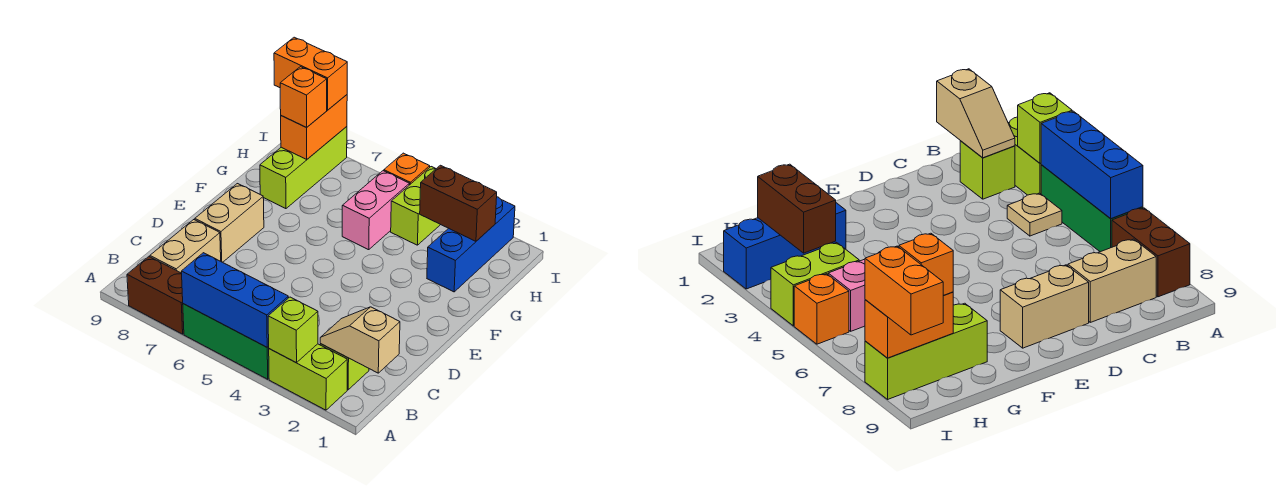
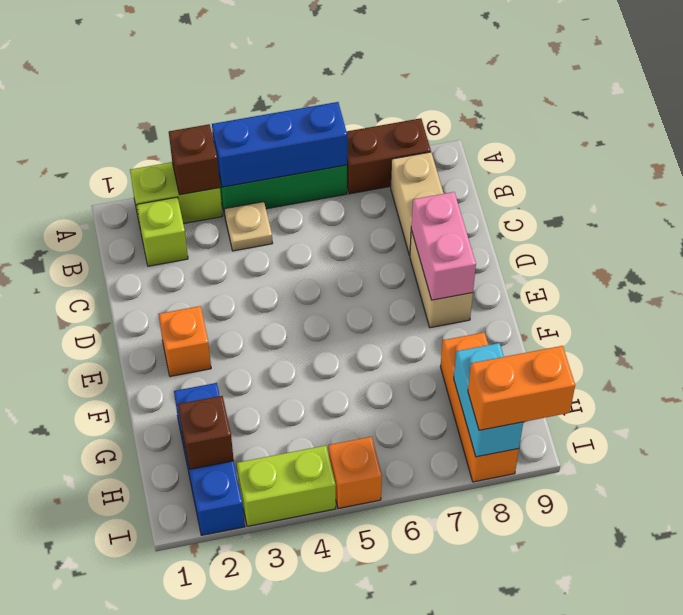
lime brick A3 level 2 -> brown brick A3 level 2
tan slope B1:B2 level 2 top 1 -> none
pink brick G5:H5 level 1 -> pink brick D8:E8 level 2
lime brick G8:I8 level 1 -> orange brick G8:I8 level 1
brown brick H2:H3 level 2 -> brown brick H2 level 2
lime brick H4:I4 level 1 -> lime brick I3:I4 level 1
orange brick H8:I8 level 2 -> cyan brick H8:I8 level 2
orange brick H8 level 3 -> orange brick E2 level 1

